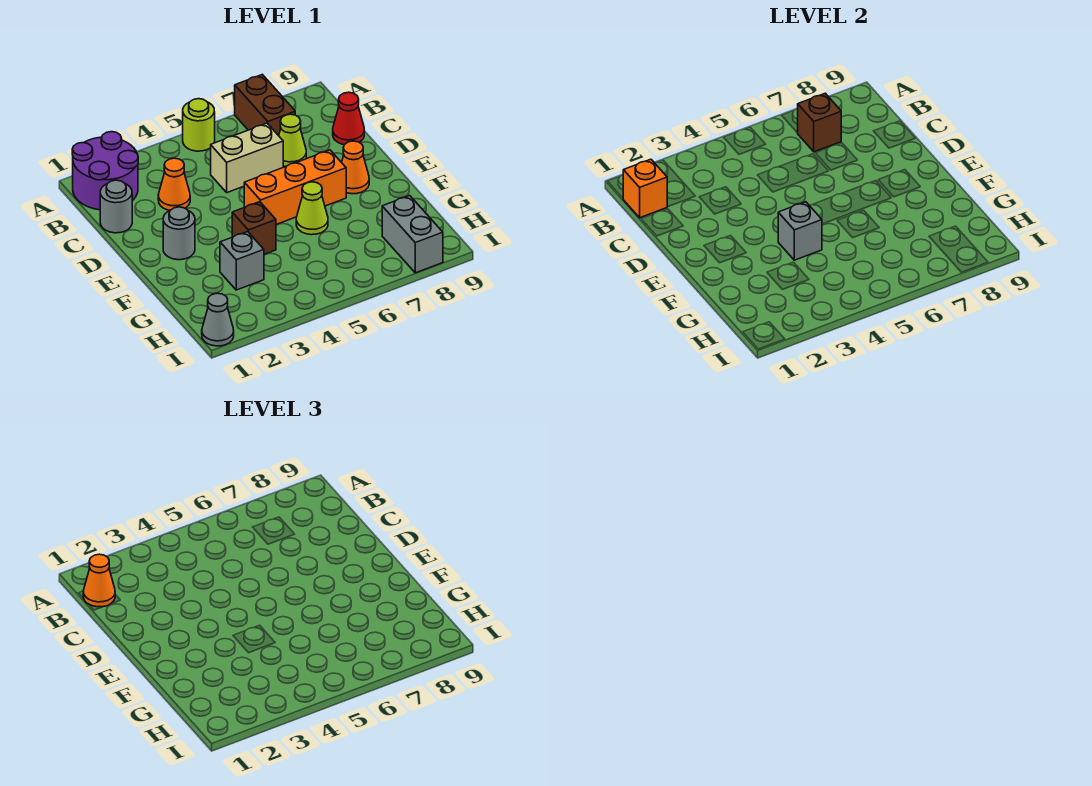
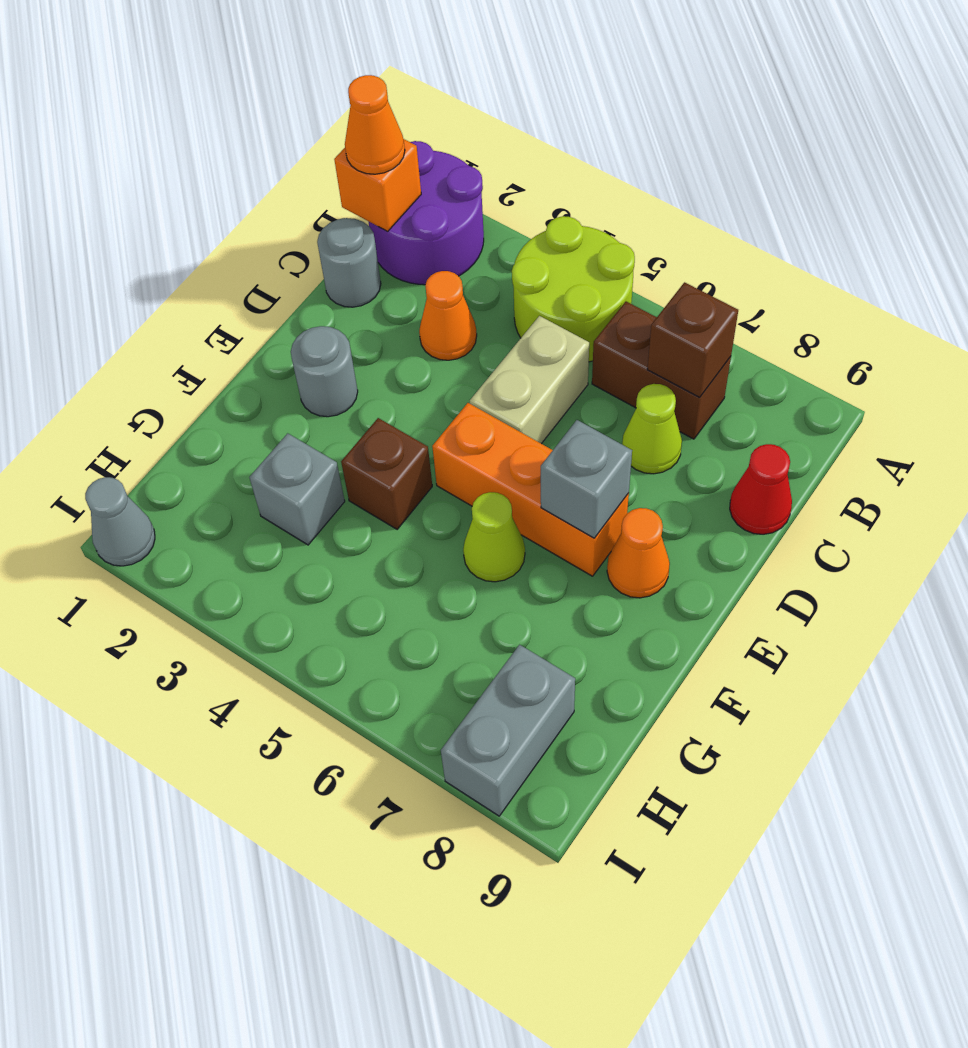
lime round brick A5 level 1 -> lime round brick A4:B5 level 1
brown brick A7:B7 level 1 -> brown brick B6:B7 level 1
tan brick C5:C6 level 1 -> tan brick C5:D5 level 1
grey brick F4 level 2 -> grey brick E7 level 2

